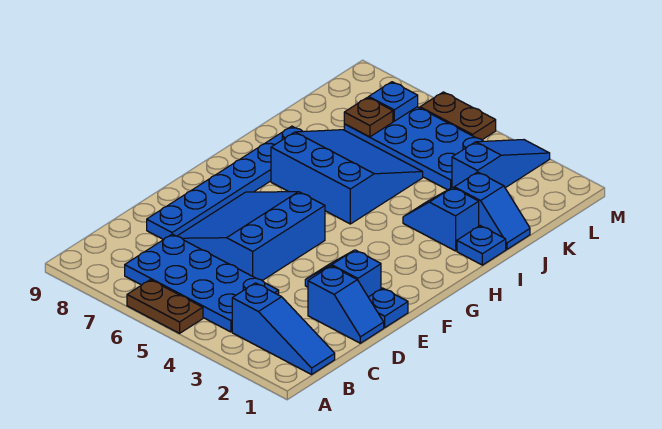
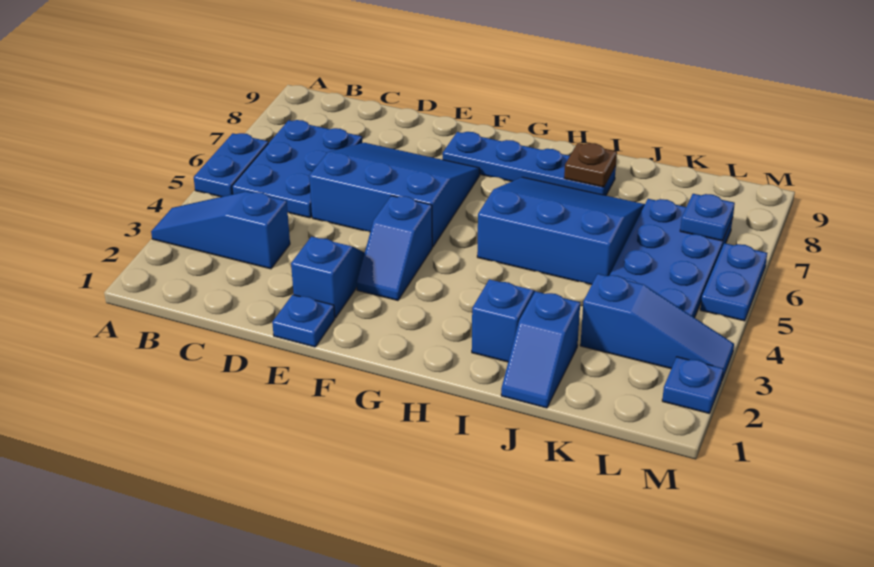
brown plate A5:A6 level 1 -> blue plate A5:A6 level 1
blue slope B1:B3 level 1 top 3 -> blue slope A3:C3 level 1 top C
blue plate B4:C7 level 1 -> blue plate B5:C7 level 1
blue slope D1:D2 level 1 top 2 -> blue slope F3:F4 level 1 top 4
blue plate D8:I8 level 1 -> blue plate F8:I8 level 1
blue slope H5:J7 level 1 top H -> blue slope H5:J7 level 1 top 5
blue plate I1 level 1 -> blue plate M2 level 1
brown plate K7 level 2 -> brown plate I8 level 2
brown plate M5:M6 level 1 -> blue plate M5:M6 level 1

